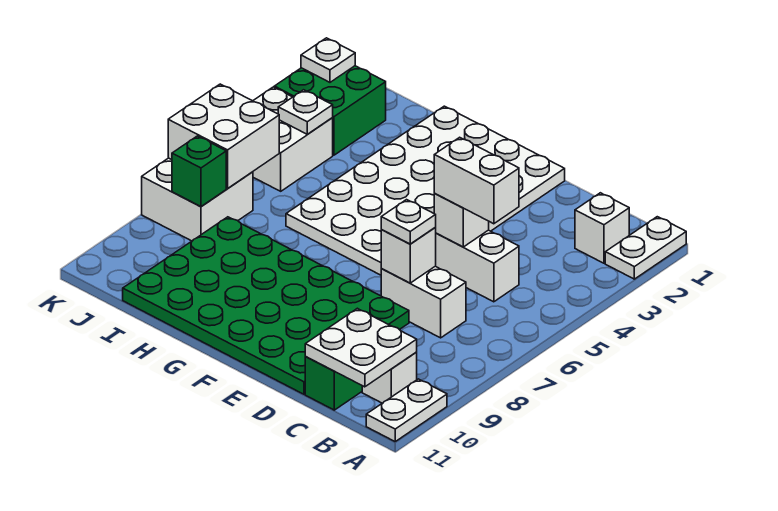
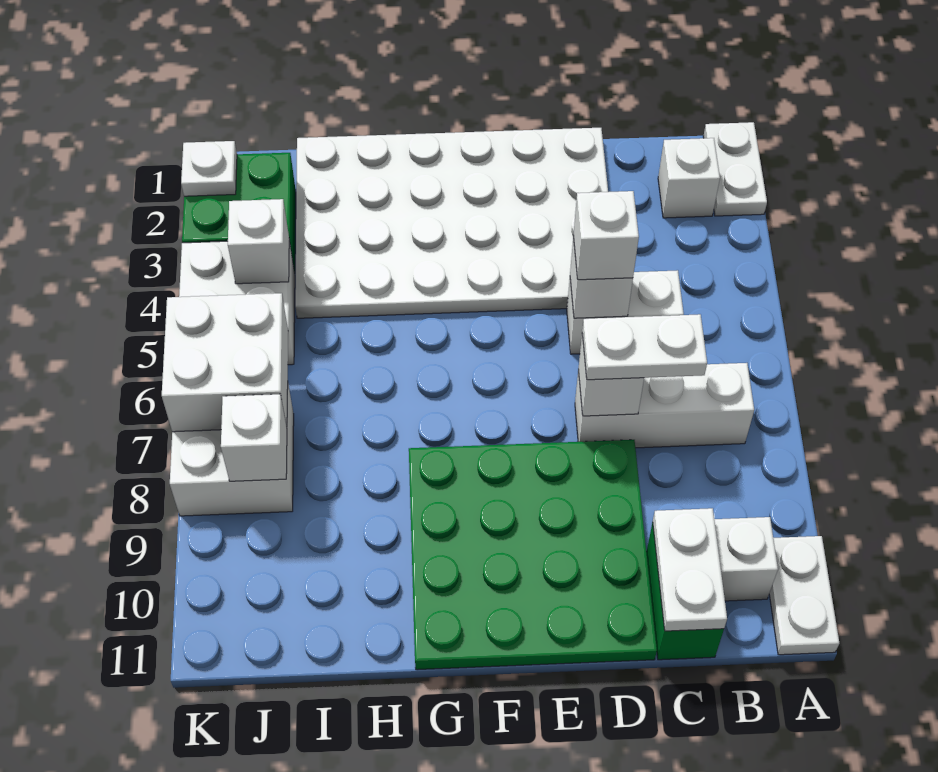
white plate B10:C11 level 2 -> white plate C10:C11 level 2
white brick C5:D5 level 3 -> white brick D5 level 3
white brick C7:D7 level 1 -> white brick B7:D7 level 1
white plate D7 level 3 -> white plate C7:D7 level 3
green plate D8:I11 level 1 -> green plate D8:G11 level 1
white plate E1:H6 level 1 -> white plate D1:I4 level 1
white plate J4 level 2 -> white brick J4 level 2
green brick J8 level 2 -> white brick J8 level 2

